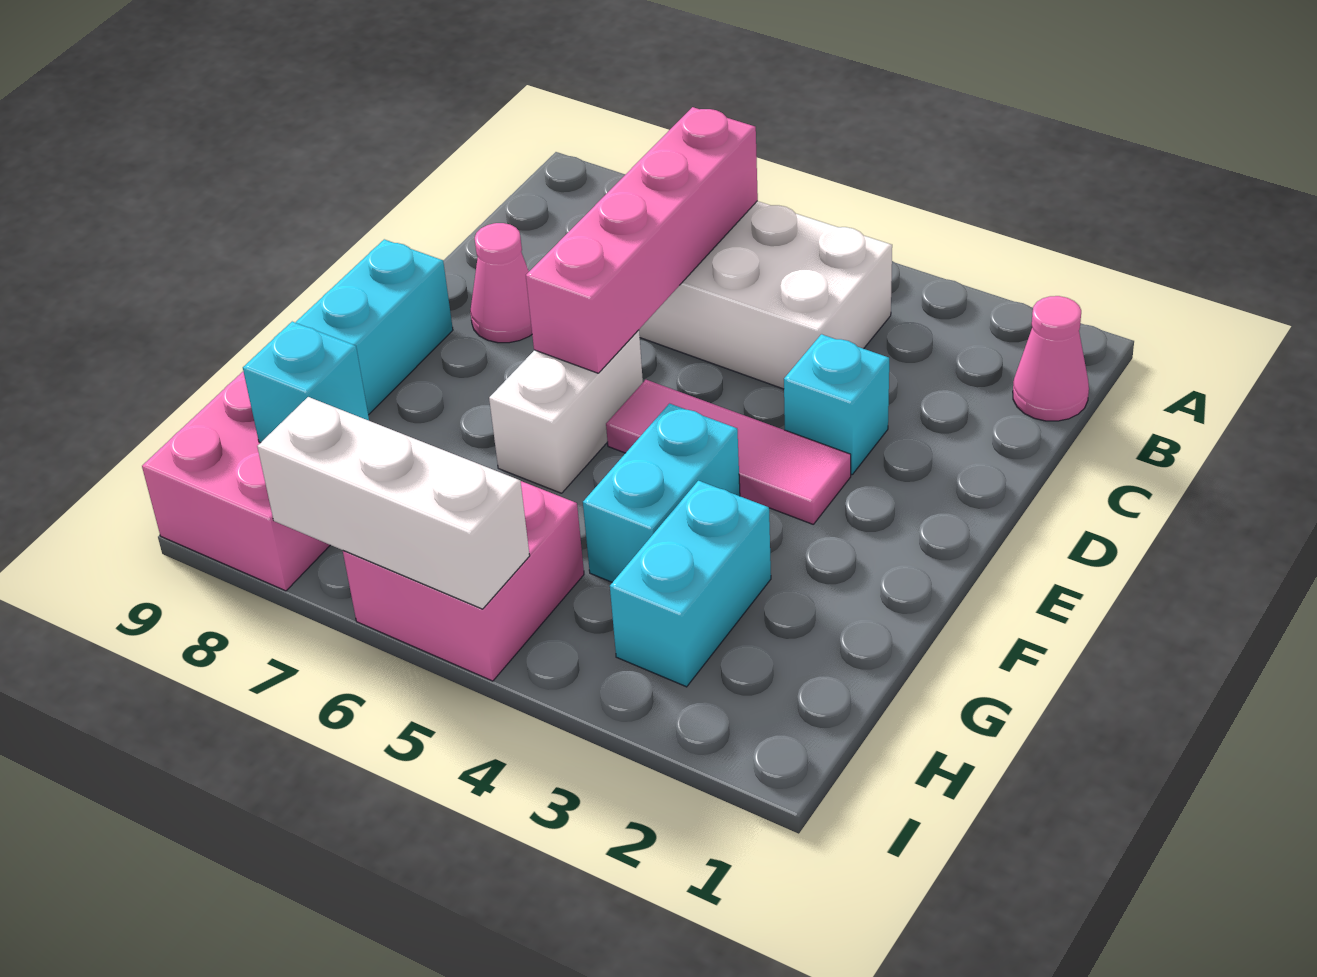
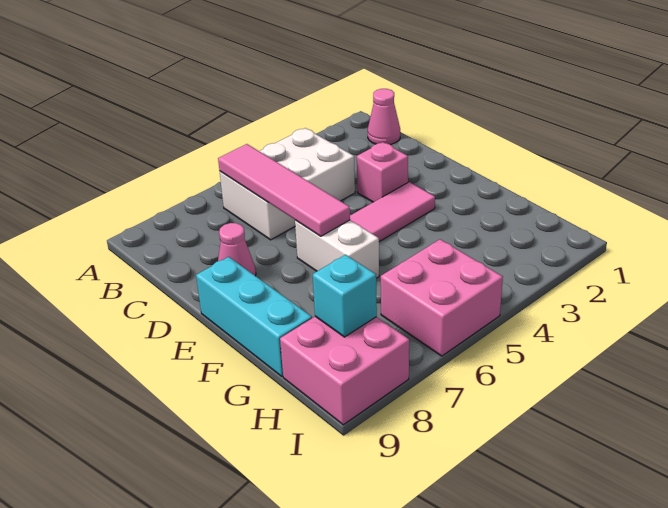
pink brick B6:E6 level 2 -> pink tile B6:E6 level 2
cyan brick D3 level 1 -> pink brick D3 level 1
cyan brick F4:G4 level 1 -> none
cyan brick G3:H3 level 1 -> none
white brick I5:I7 level 2 -> none

